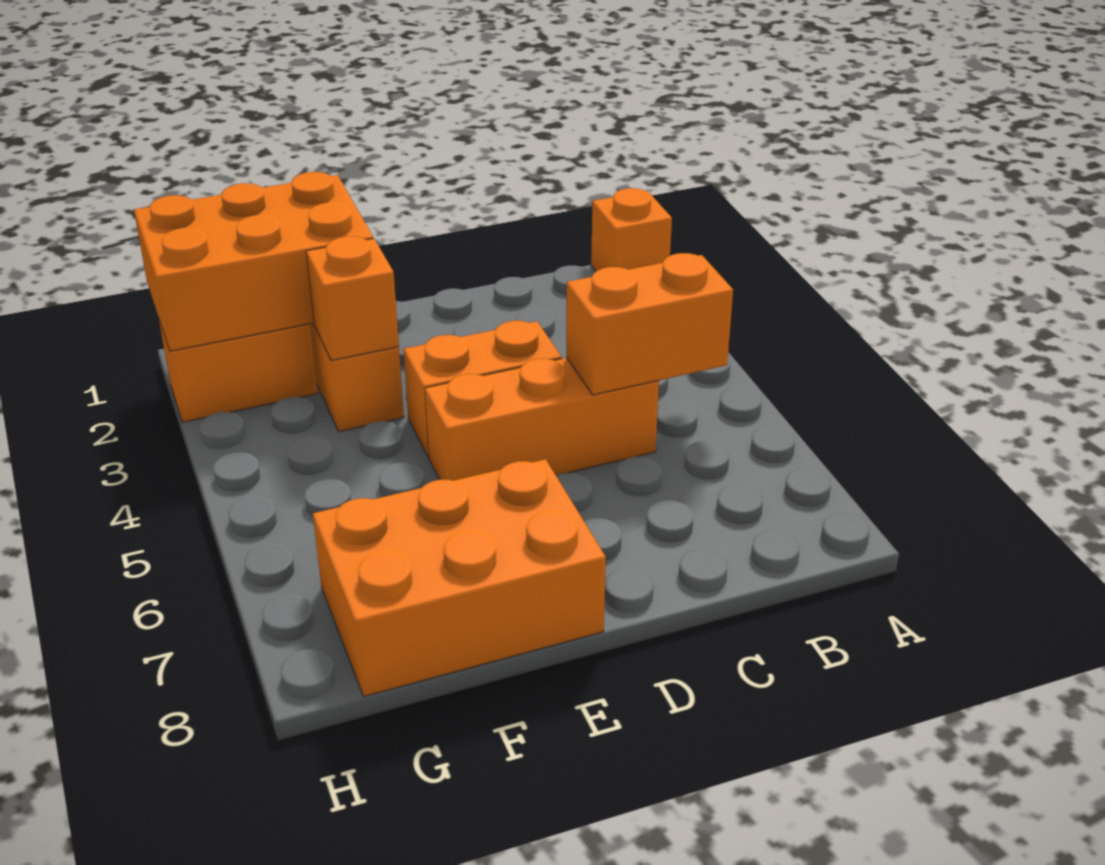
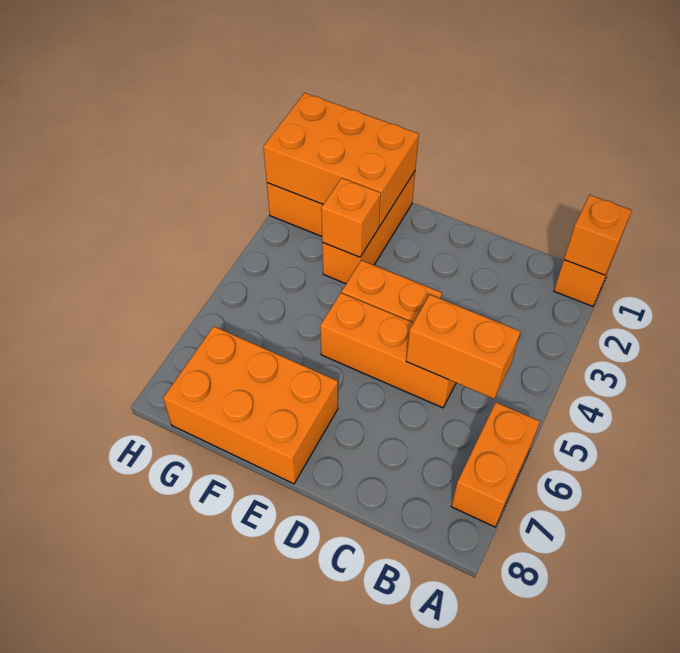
none -> orange brick A1 level 2
none -> orange brick A6:A7 level 1

